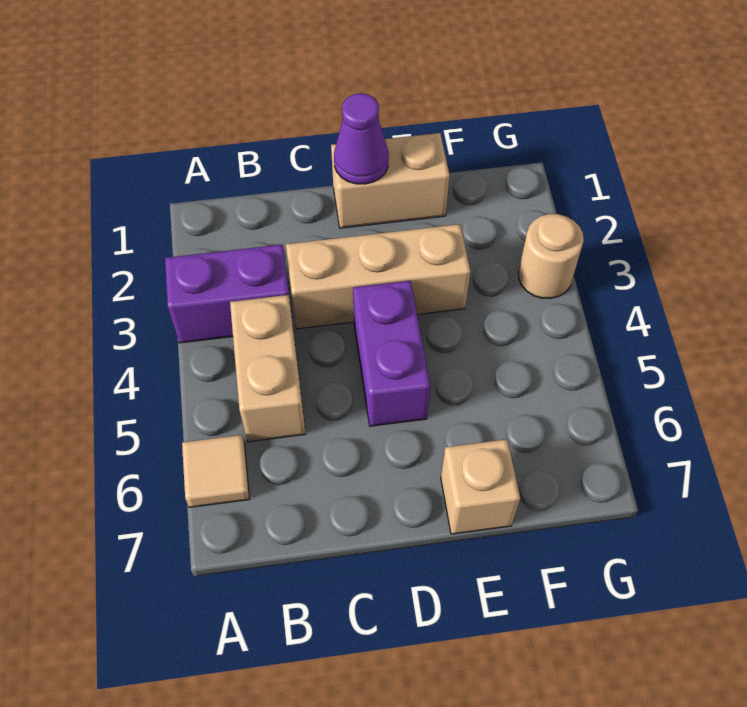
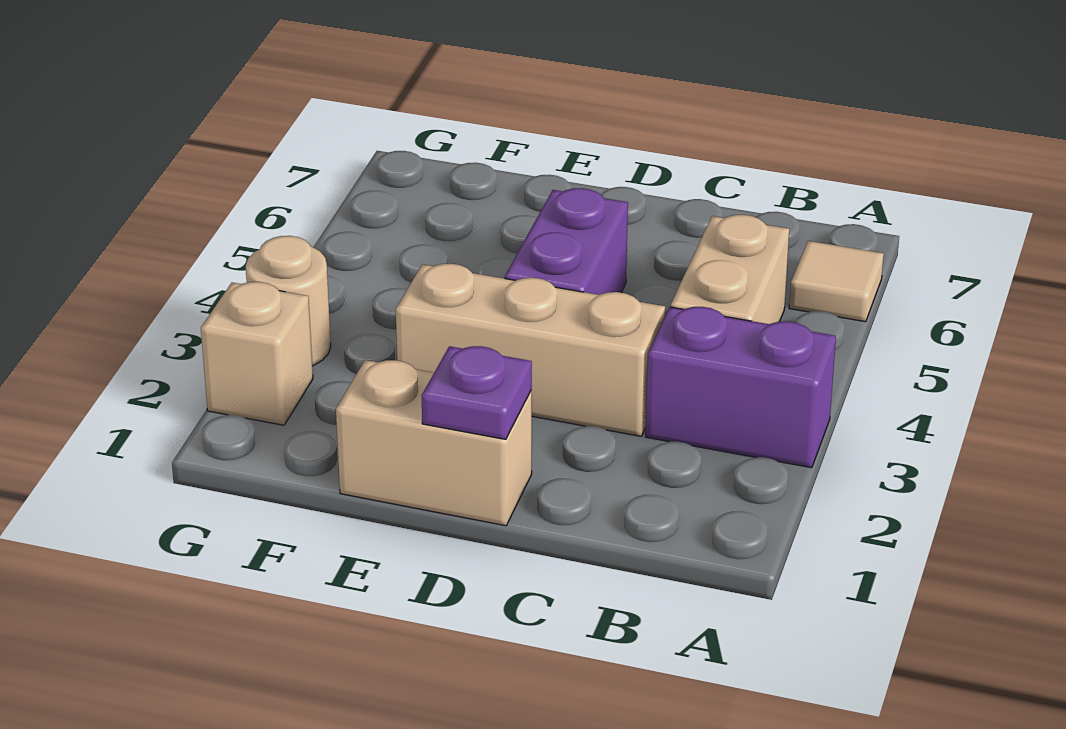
purple cone D1 level 2 -> purple plate D1 level 2
tan brick E7 level 1 -> tan brick G2 level 1

